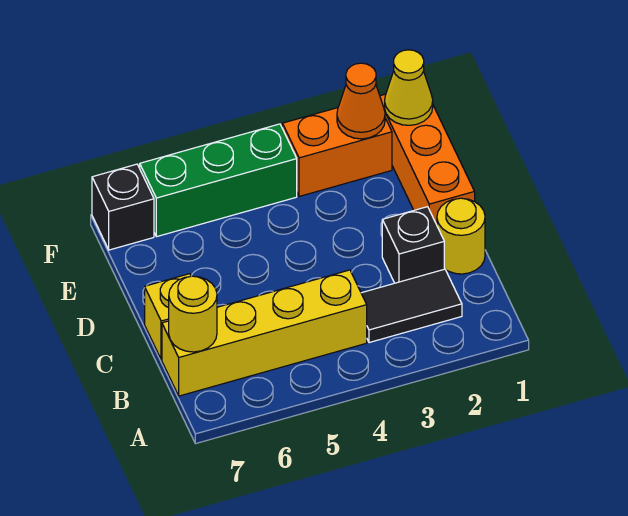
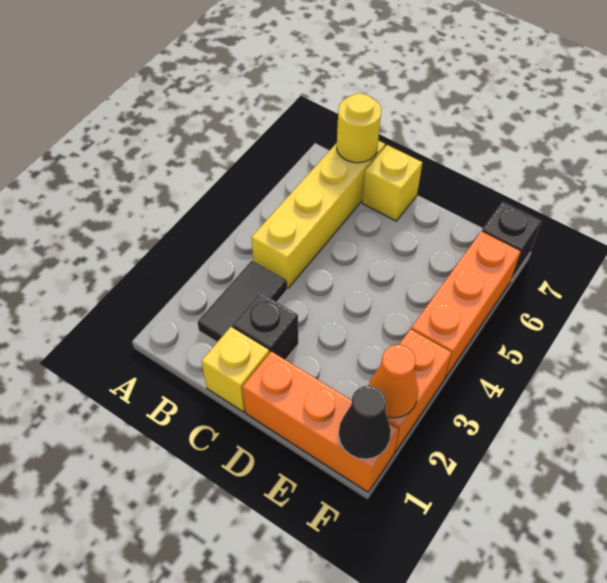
yellow round brick C1 level 1 -> yellow brick C1 level 1
yellow cone F1 level 2 -> black cone F1 level 2
green brick F4:F6 level 1 -> orange brick F4:F6 level 1

